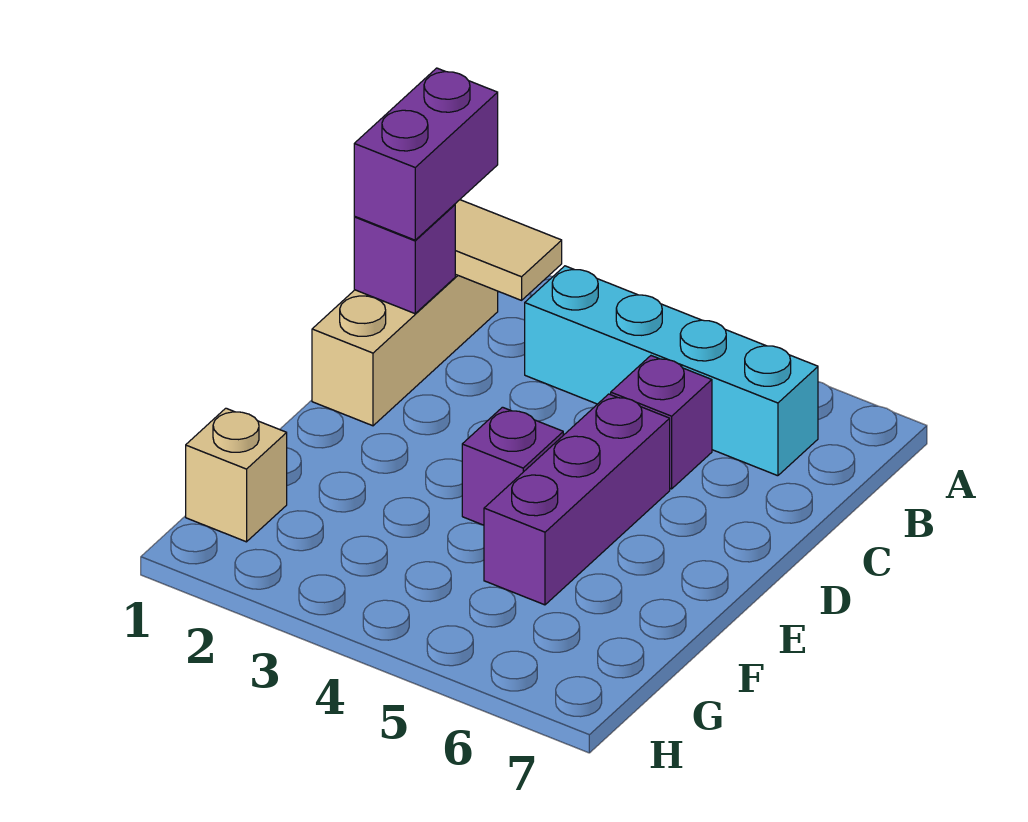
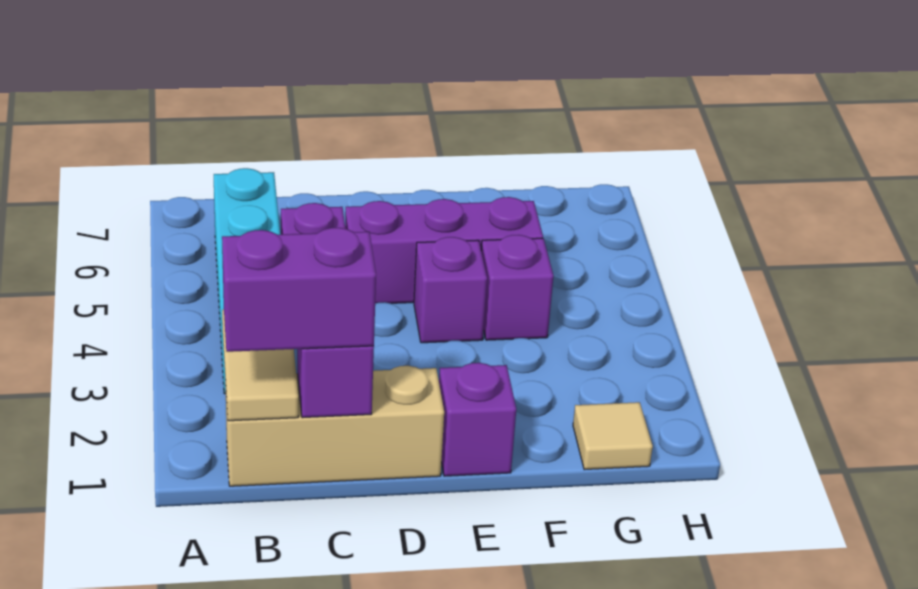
none -> purple brick E1 level 1
none -> purple brick F4 level 1
tan brick G1 level 1 -> tan tile G1 level 1

